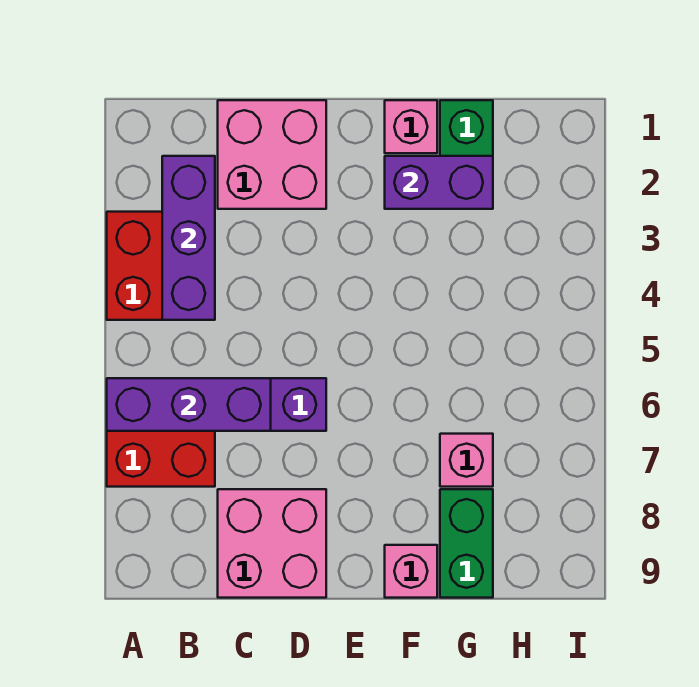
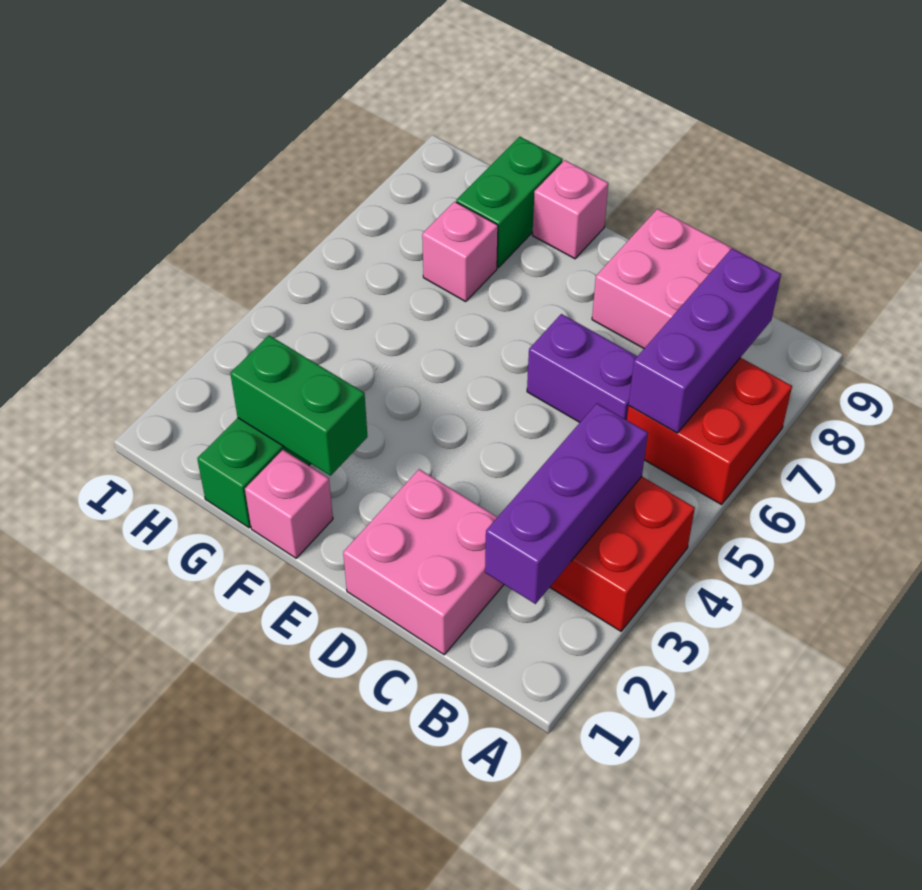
purple brick A6:C6 level 2 -> purple brick B6:B8 level 2
purple brick F2:G2 level 2 -> green brick F2:G2 level 2

